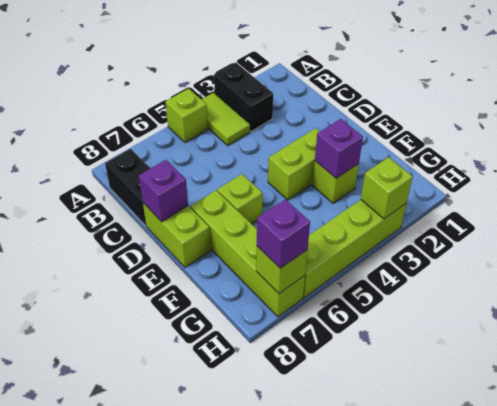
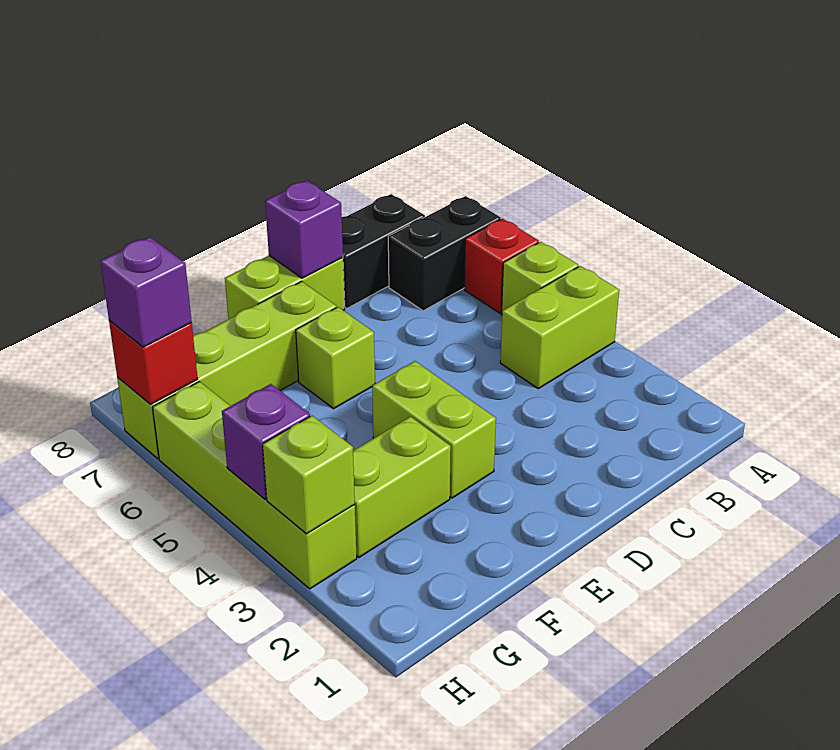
black brick A3:B3 level 1 -> black brick A7:B7 level 1
lime tile A4:B4 level 1 -> lime brick A4:B4 level 1
none -> red brick A6 level 1
lime brick F3 level 1 -> lime brick F3:G3 level 1
purple brick F3 level 2 -> purple brick H4 level 2
lime brick H7 level 2 -> red brick H7 level 2

